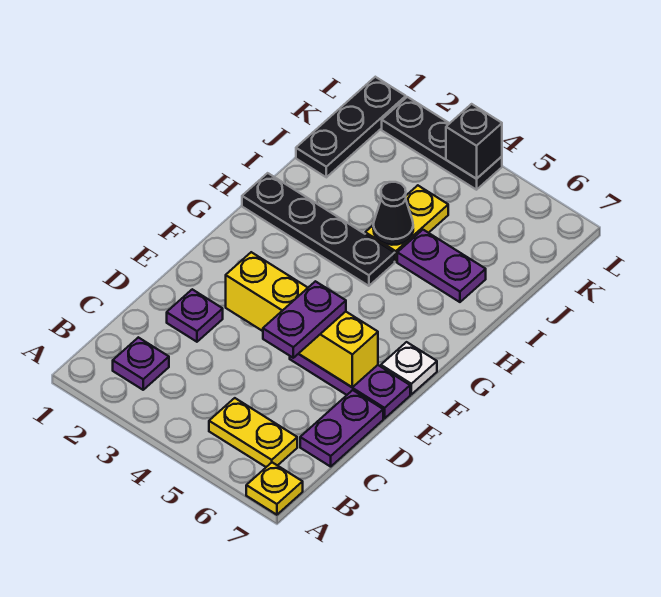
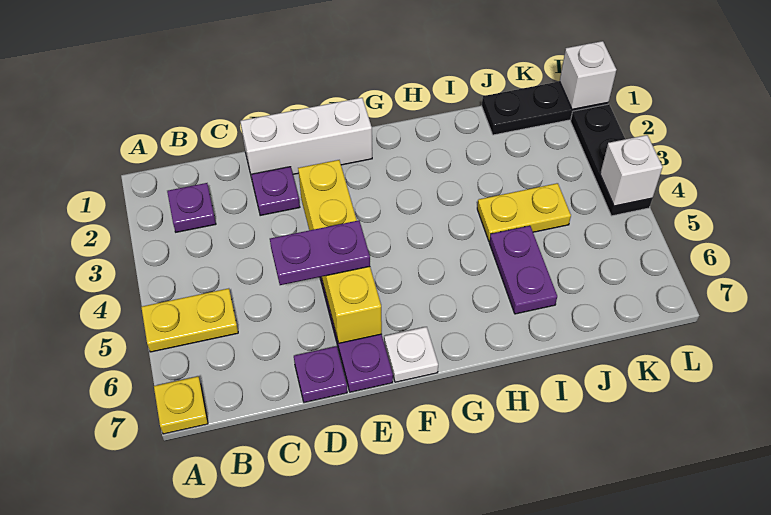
yellow plate B5:B6 level 1 -> yellow plate A5:B5 level 1
purple plate C7:D7 level 1 -> purple plate D7 level 1
none -> white brick D1:F1 level 1
black plate H1:H4 level 1 -> none
black cone I4 level 2 -> none
none -> white brick L1 level 2
black brick L4 level 2 -> white brick L4 level 2

